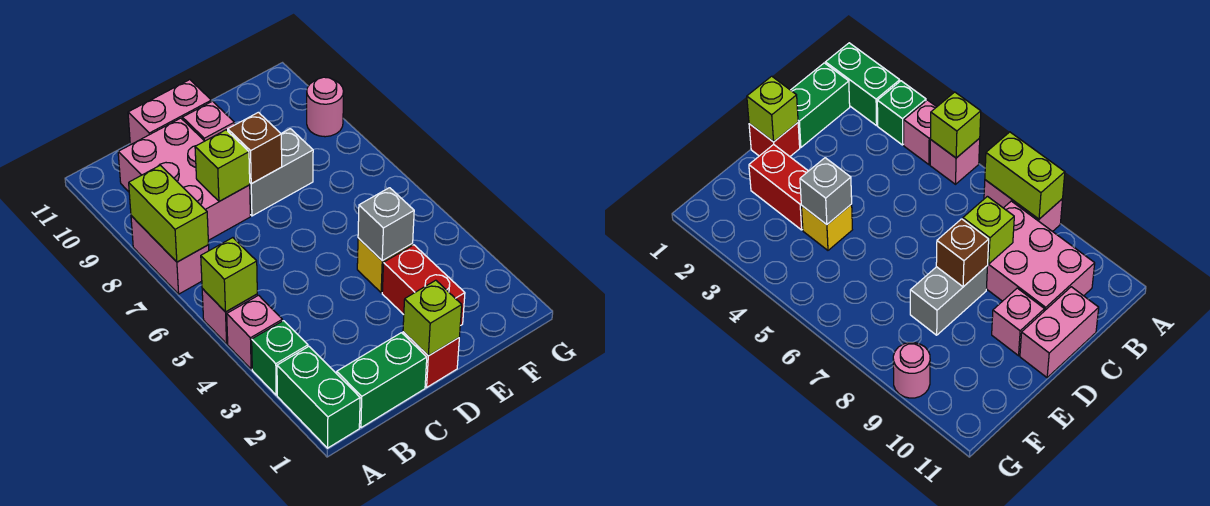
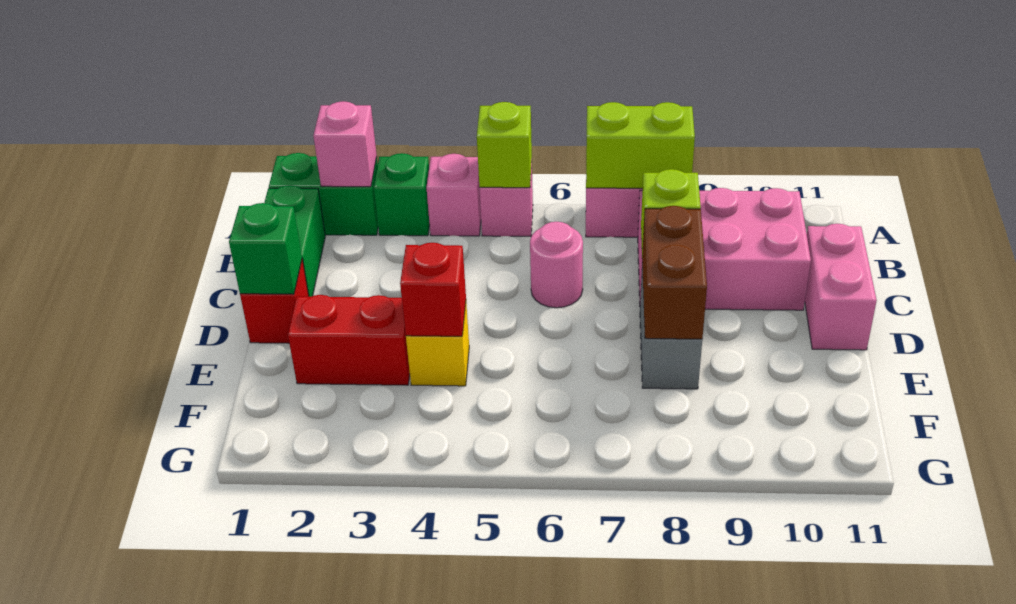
lime brick D1 level 2 -> green brick D1 level 2
brown brick D8 level 2 -> brown brick D8:E8 level 2
pink brick D10 level 1 -> pink brick A2 level 2
grey brick E4 level 2 -> red brick E4 level 2
pink round brick G9 level 1 -> pink round brick C6 level 1

